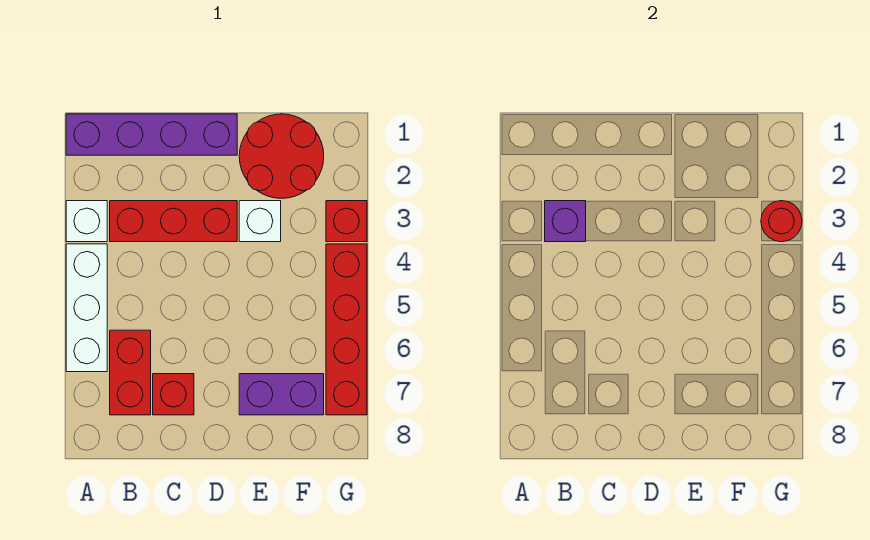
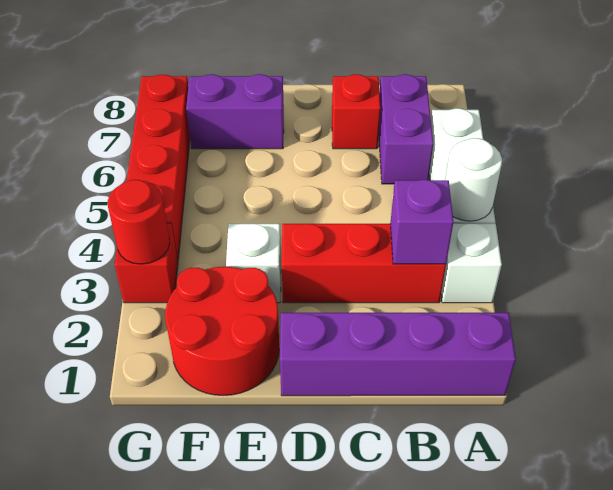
none -> white round brick A4 level 2
red brick B6:B7 level 1 -> purple brick B6:B7 level 1

